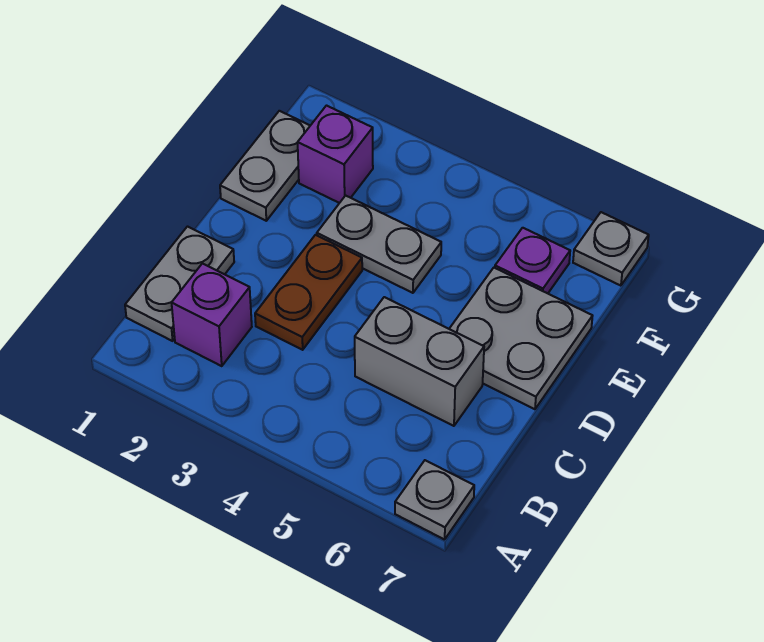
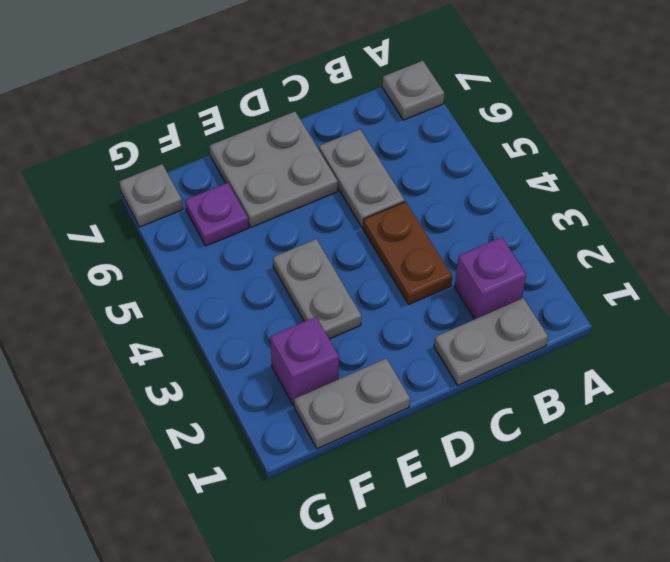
brown plate C3:D3 level 1 -> brown plate C3:C4 level 1
grey brick C5:C6 level 1 -> grey plate C5:C6 level 1

